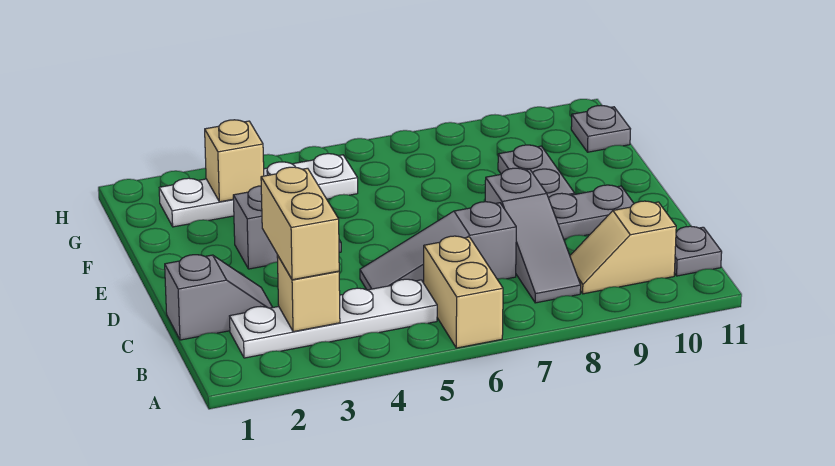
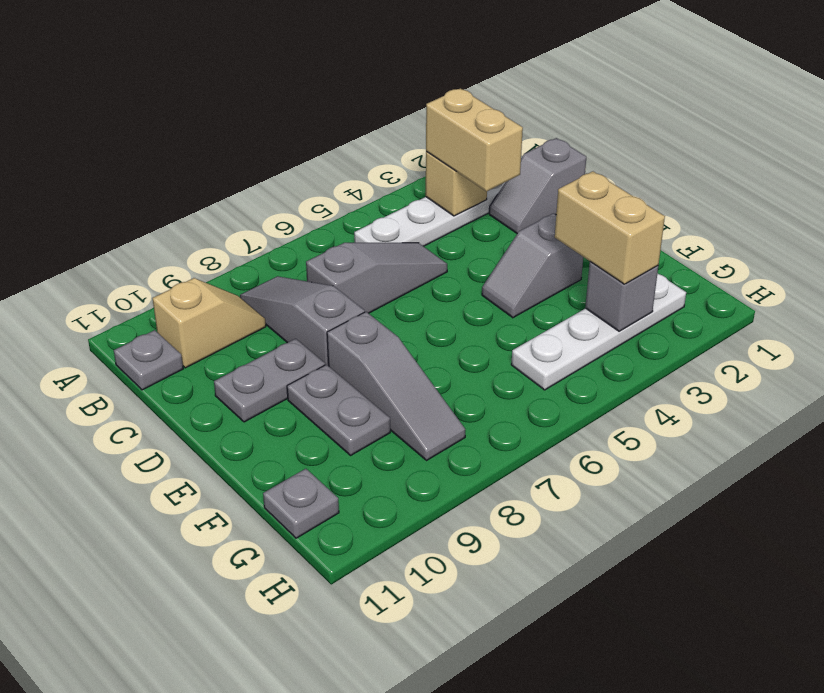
tan brick A6:B6 level 1 -> tan brick F3:G3 level 3
none -> grey slope E8:G8 level 1 top E
tan brick G3 level 2 -> grey brick G3 level 2

